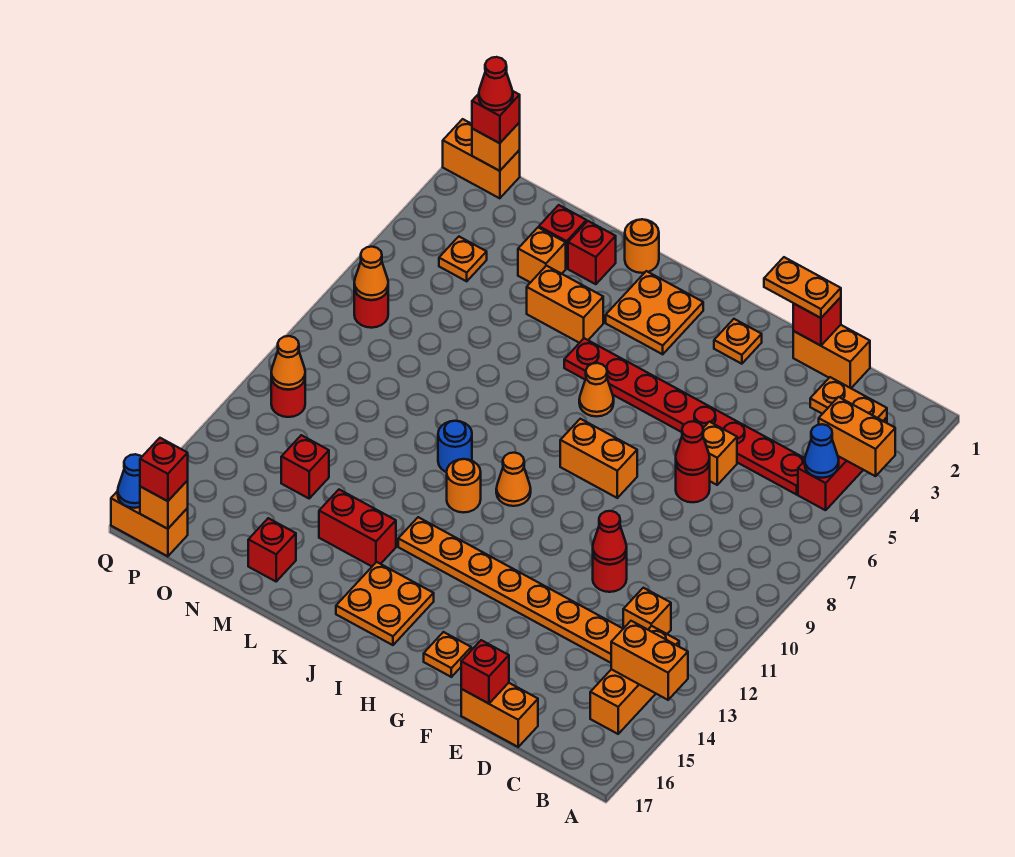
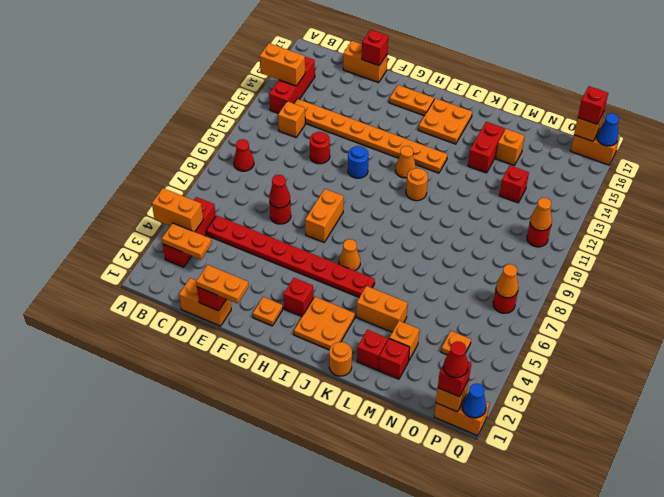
blue cone B5 level 2 -> blue cone Q1 level 2
orange brick B13:B15 level 1 -> red brick B13:B15 level 1
orange brick E6 level 1 -> orange brick M15 level 1
red cone E11 level 2 -> red cone B9 level 1
orange brick G8:H8 level 1 -> orange brick G7:G8 level 1
orange plate G16 level 1 -> orange plate G16:H16 level 1
orange cone I10 level 1 -> orange cone I12 level 1
blue round brick K10 level 1 -> blue round brick G11 level 1
red brick K14:L14 level 1 -> red brick L14:L15 level 1
red brick M16 level 1 -> red brick H3 level 1

